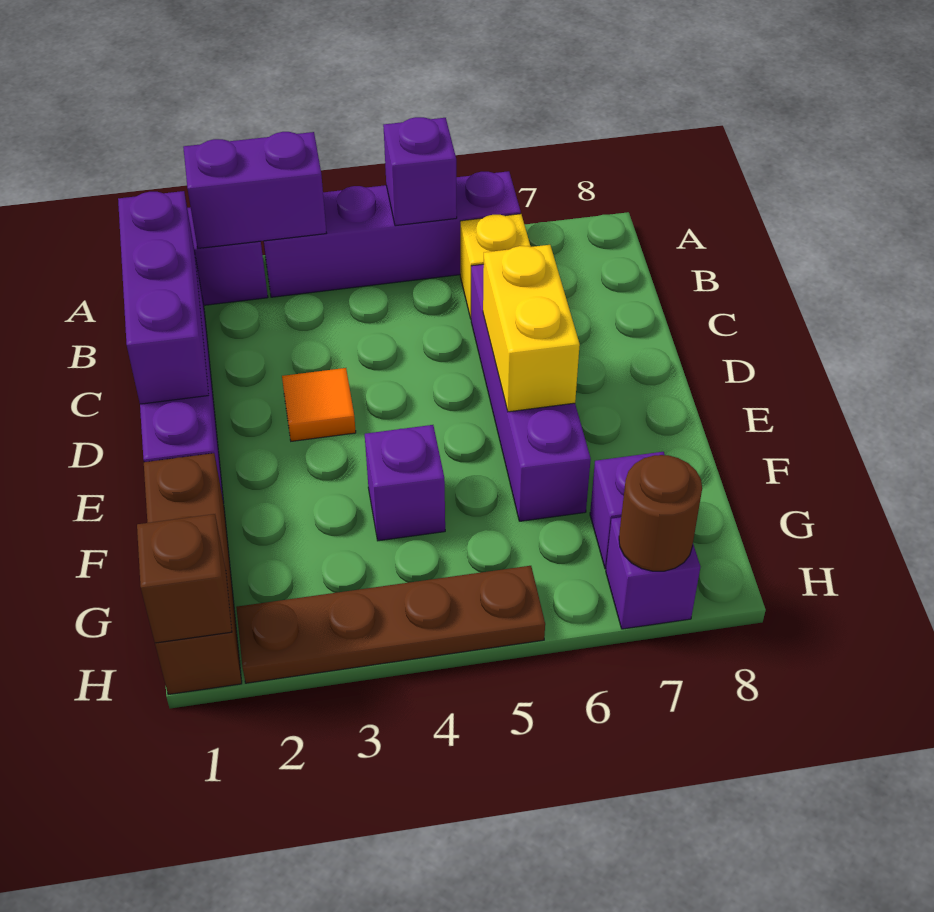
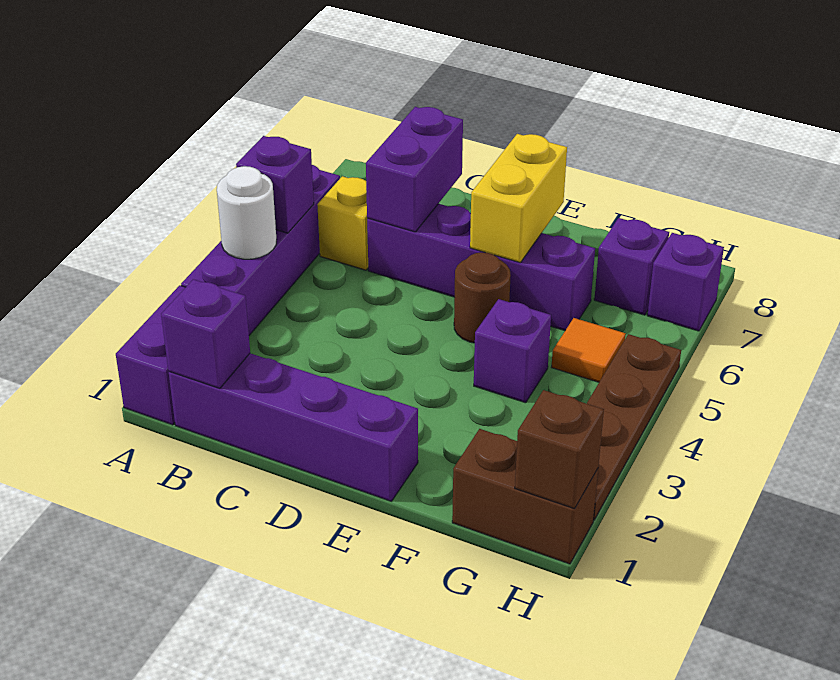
purple brick A2:A3 level 2 -> purple brick C6:C7 level 2
none -> white round brick A4 level 2
purple brick B1:D1 level 2 -> purple brick B1 level 2
orange tile D3 level 1 -> orange tile G5 level 1
yellow brick D6:E6 level 2 -> yellow brick E6:E7 level 2
brown brick F1:H1 level 1 -> brown brick G1:H1 level 1
brown round brick H7 level 2 -> brown round brick E5 level 1

